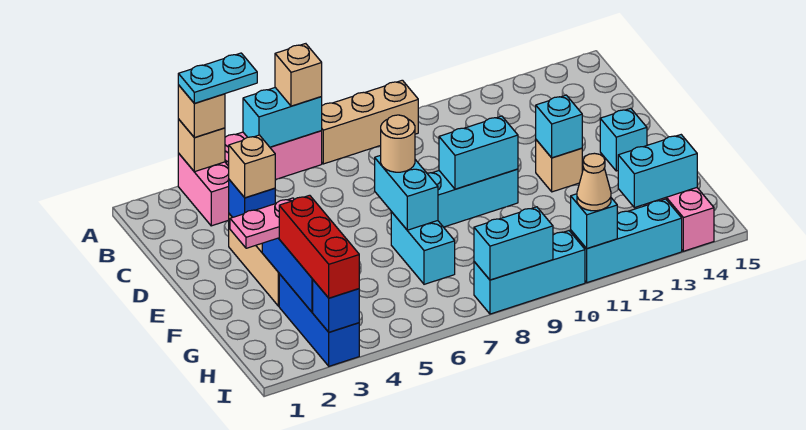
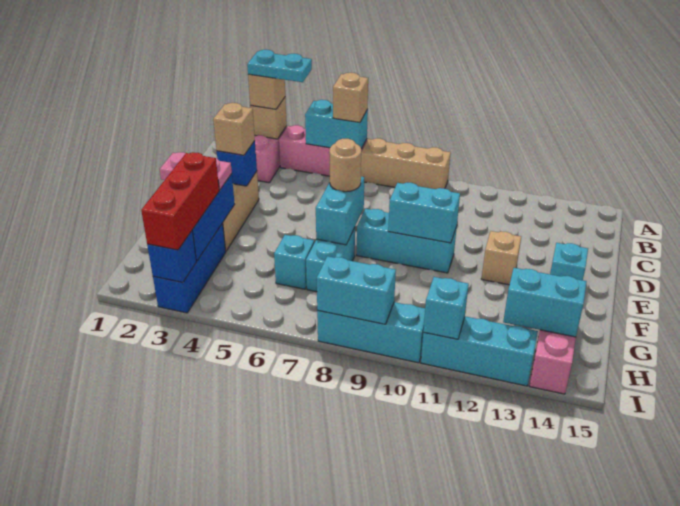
cyan brick E12 level 2 -> cyan brick G6 level 1
tan cone I11 level 3 -> none

